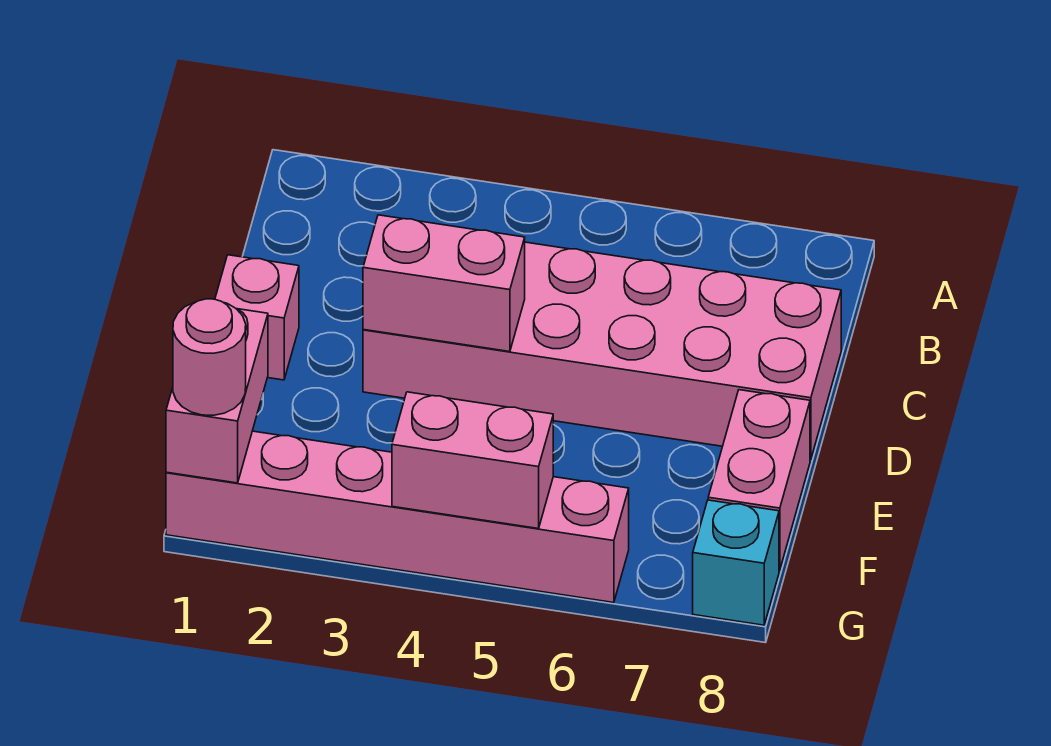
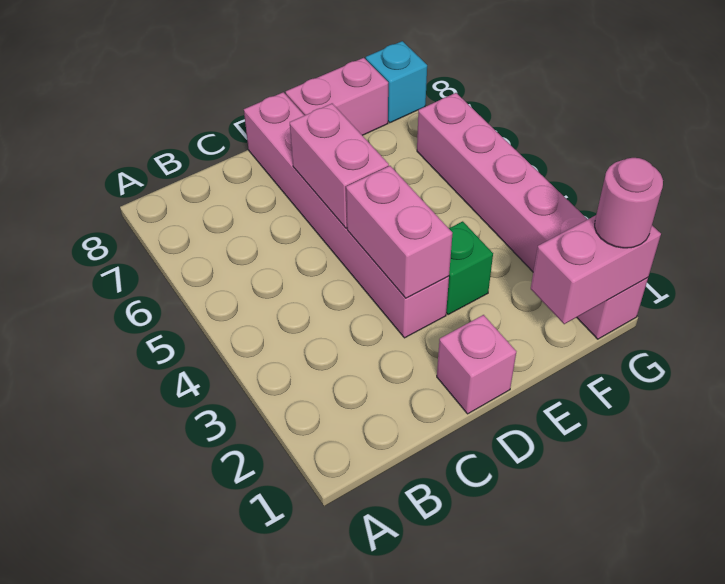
pink brick C3:D8 level 1 -> pink brick D3:D8 level 1
none -> green brick E3 level 1
pink brick G4:G5 level 2 -> pink brick D5:D6 level 2

